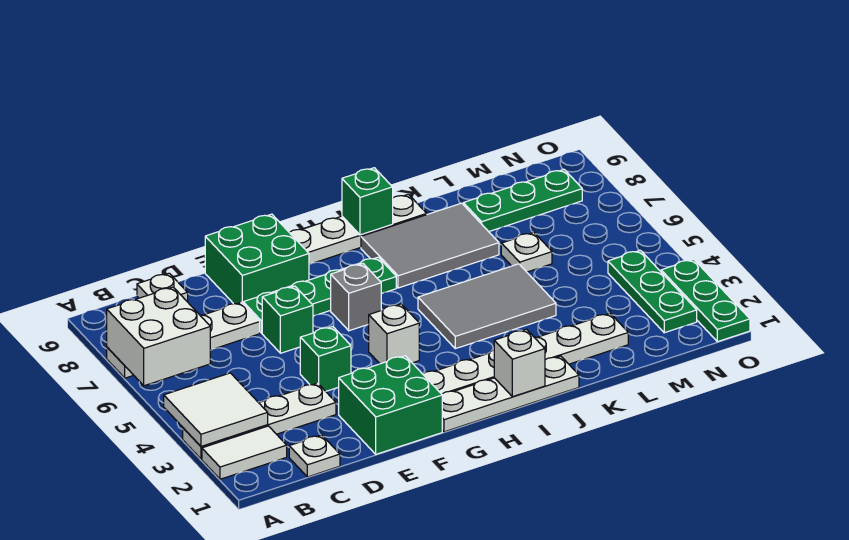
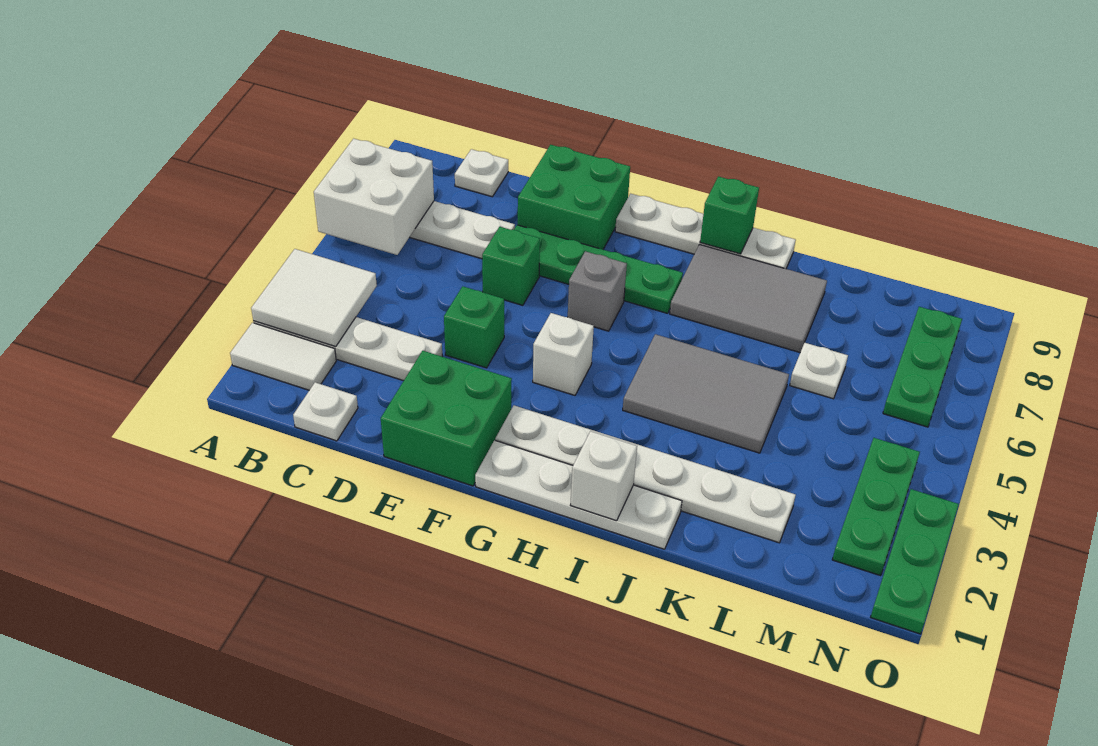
green plate L8:N8 level 1 -> green plate N6:N8 level 1

